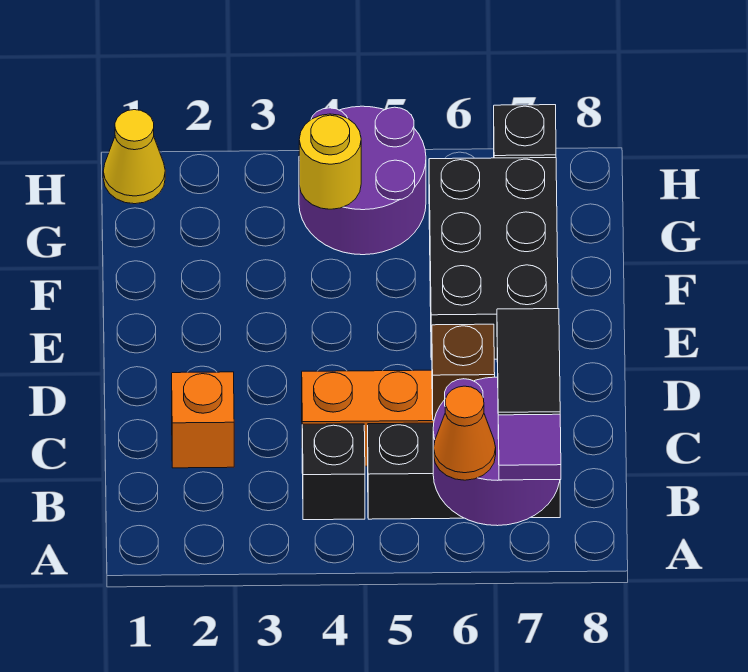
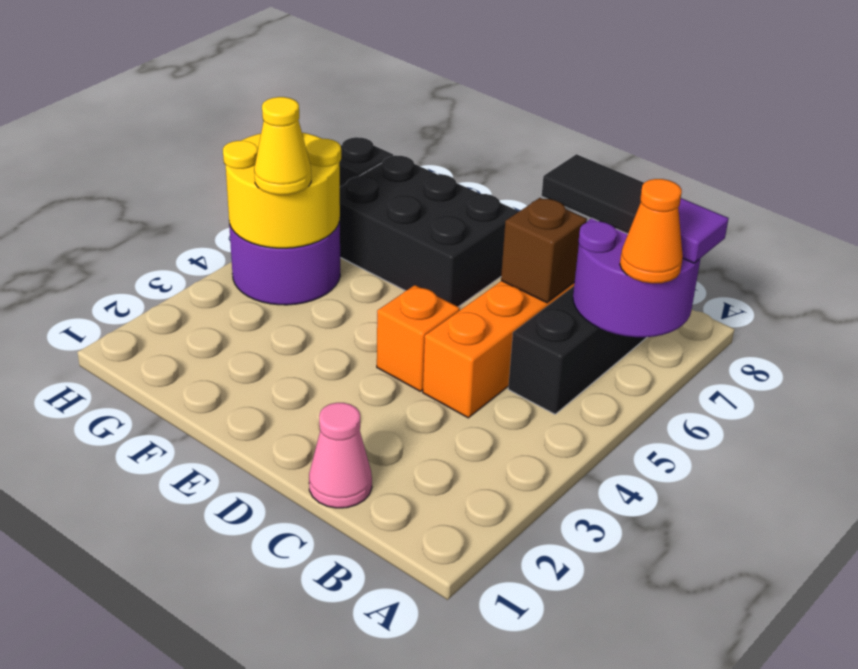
black brick B4 level 1 -> none
none -> pink cone C1 level 1
orange brick C2 level 1 -> orange brick D4 level 1
yellow round brick G4 level 2 -> yellow round brick G4:H5 level 2
yellow cone H1 level 1 -> yellow cone G4 level 3

